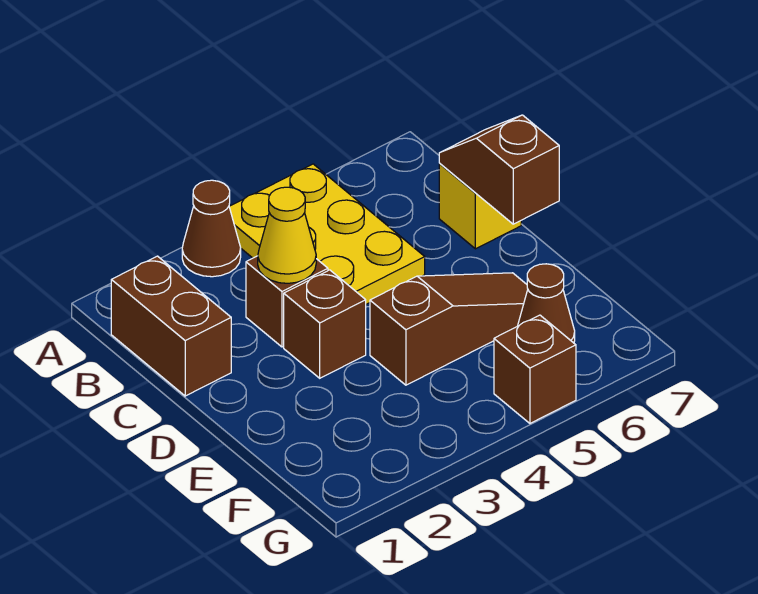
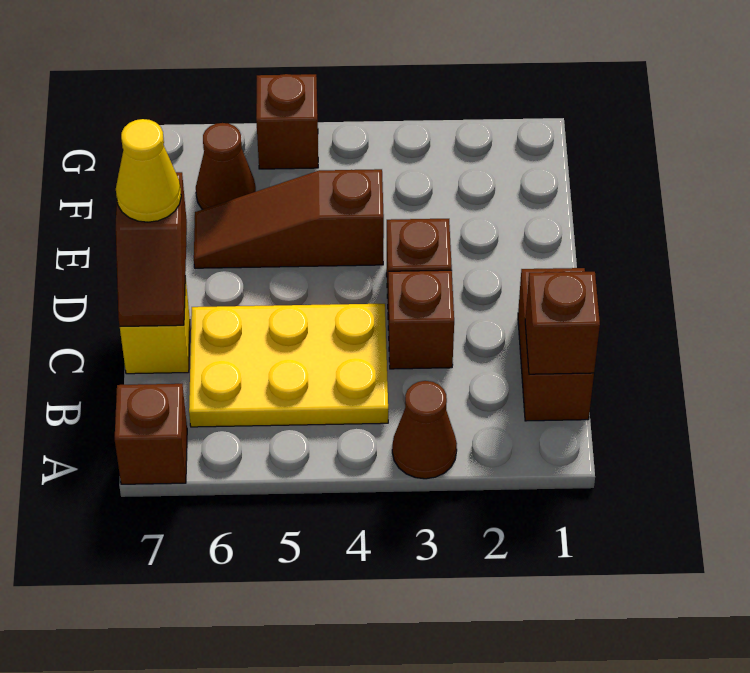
yellow plate A4:C5 level 1 -> yellow plate B4:C6 level 1
none -> brown brick A7 level 1
none -> brown brick B1 level 2
yellow cone C3 level 2 -> yellow cone D7 level 3

